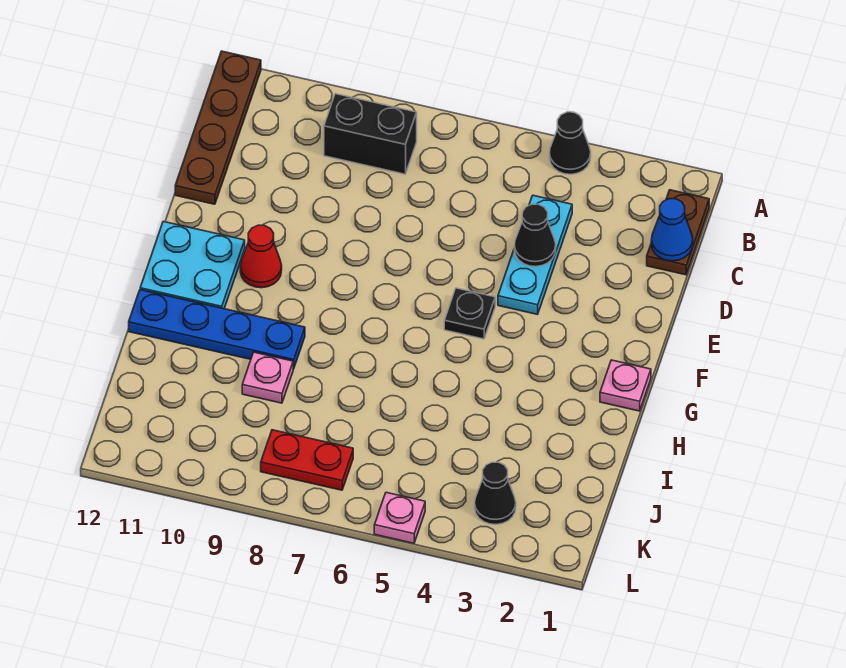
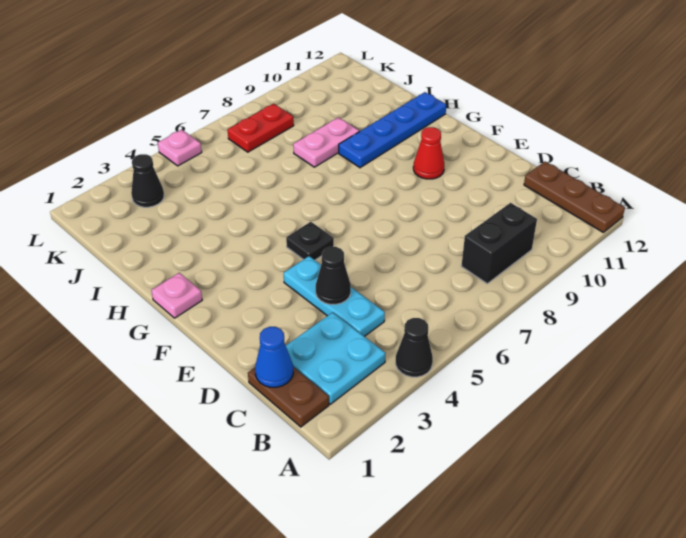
brown plate A12:D12 level 1 -> brown plate A12:C12 level 1
cyan plate F11:G12 level 1 -> cyan plate B2:C3 level 1
pink plate I9 level 1 -> pink plate I8:I9 level 1

